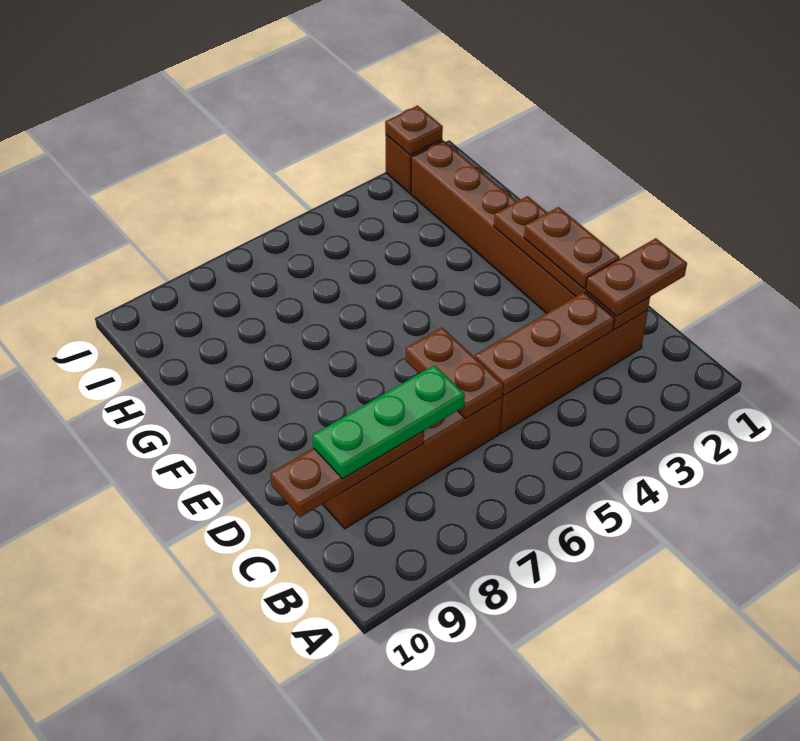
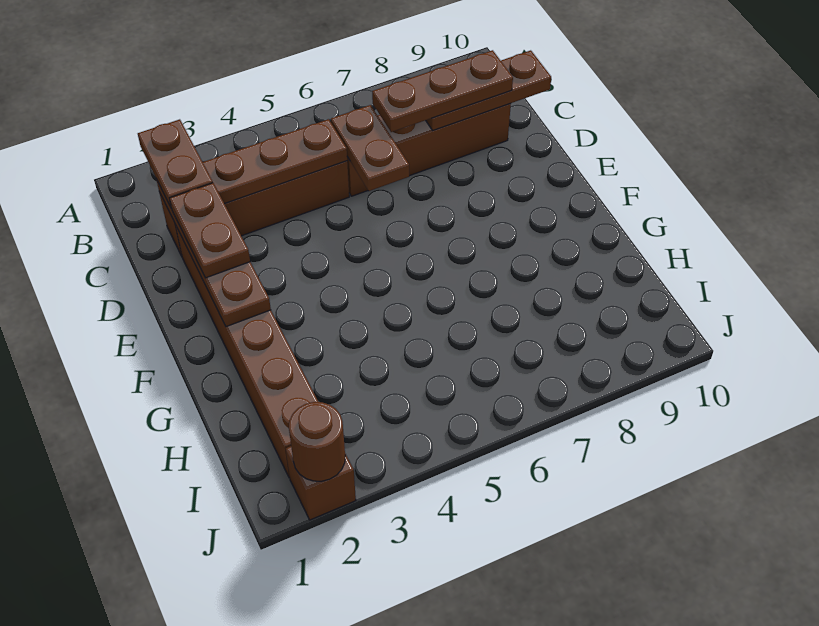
brown plate C1:C2 level 3 -> brown plate B2:C2 level 3
green plate C7:C9 level 3 -> brown plate C7:C9 level 3
brown plate J2 level 2 -> brown round brick J2 level 2

